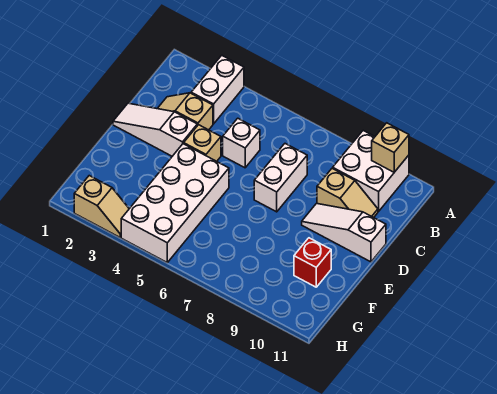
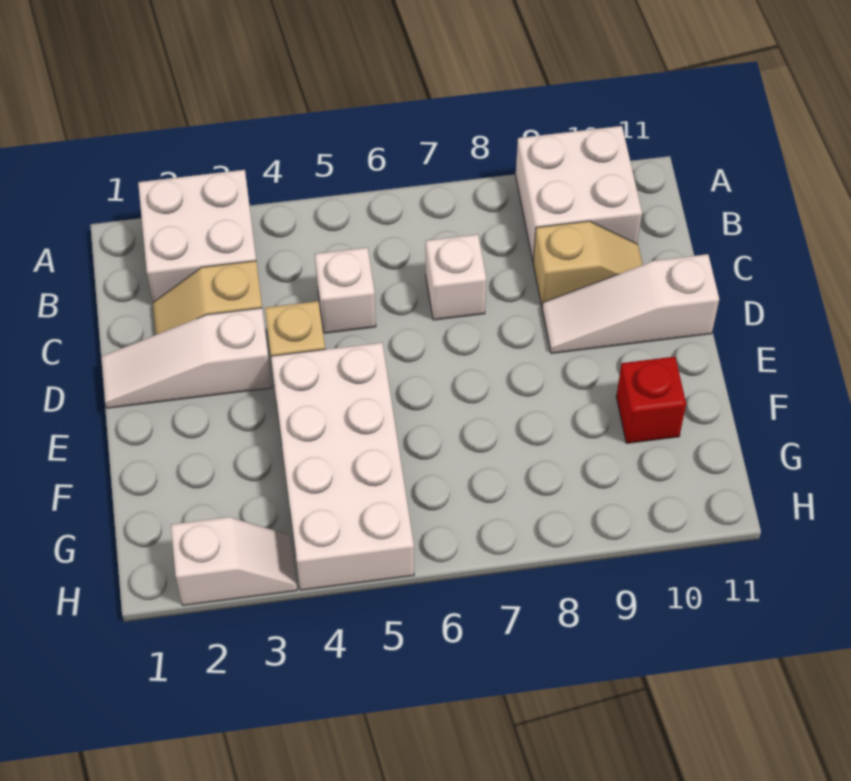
white brick A3:B3 level 1 -> white brick A2:B3 level 1
tan brick A10 level 2 -> none
white brick C7:D7 level 1 -> white brick C7 level 1
tan slope H2:H3 level 1 top 2 -> white slope H2:H3 level 1 top 2

